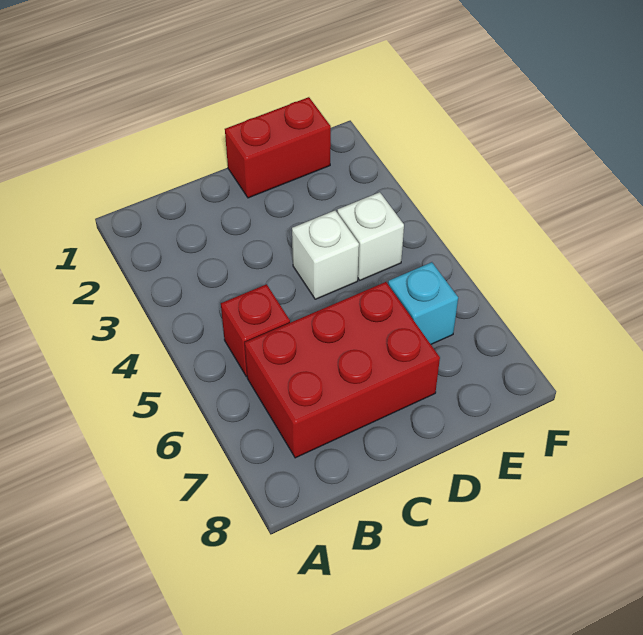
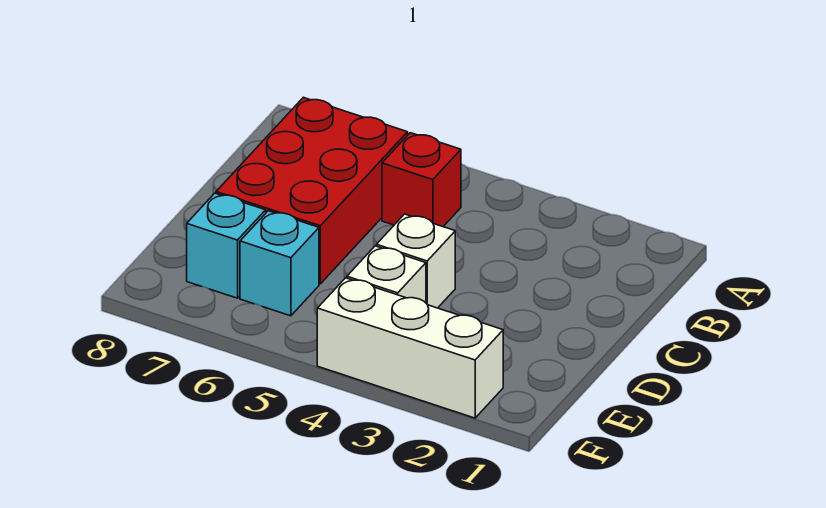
red brick D1:E1 level 1 -> none
none -> cyan brick E7 level 1
none -> white brick F2:F4 level 1

